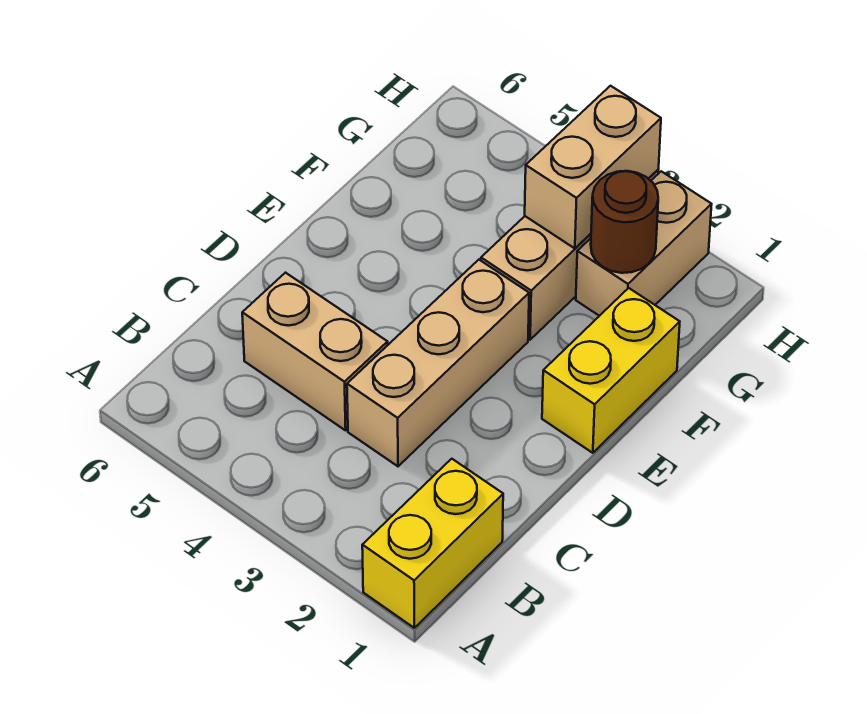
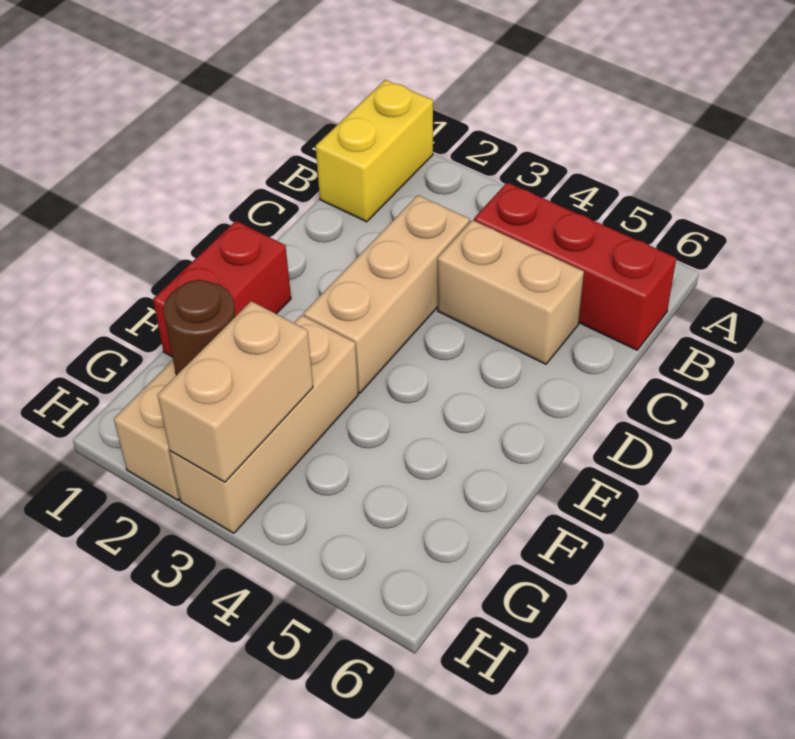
none -> red brick B4:B6 level 1
yellow brick E1:F1 level 1 -> red brick E1:F1 level 1

